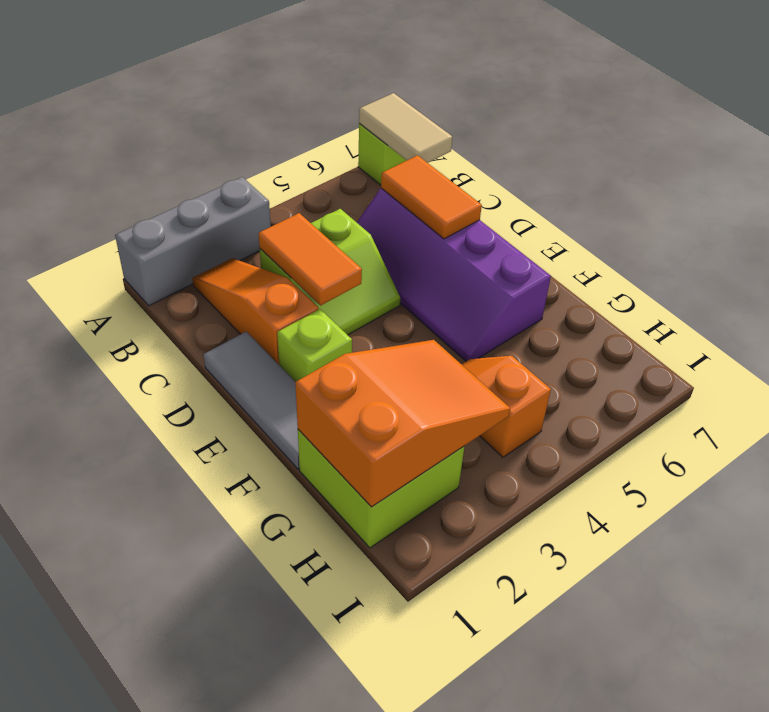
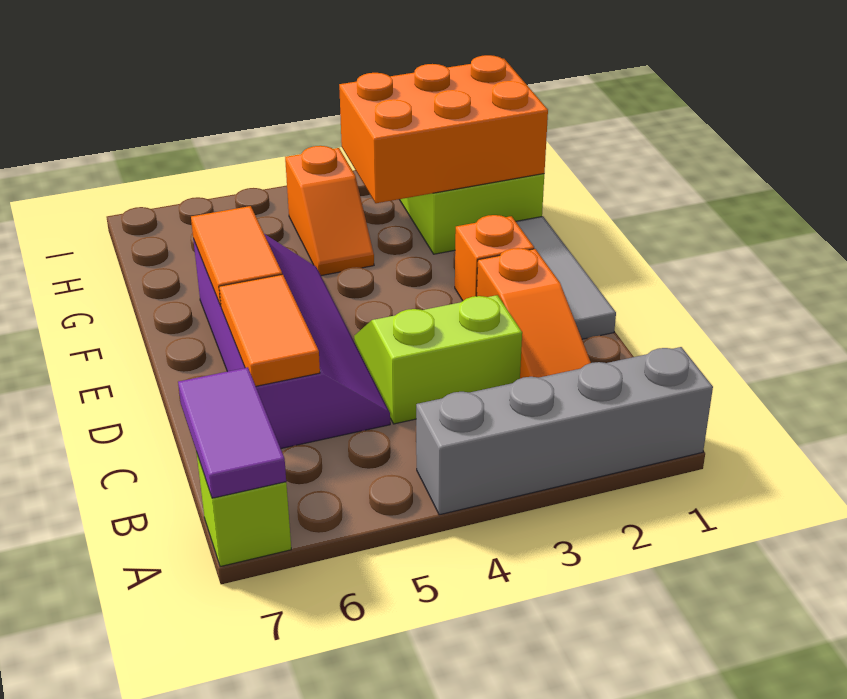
grey brick A1:A3 level 1 -> grey brick A1:A4 level 1
tan tile A7:B7 level 2 -> purple tile A7:B7 level 2
orange tile C3:D3 level 2 -> orange tile E6:F6 level 2
lime brick E2 level 1 -> orange brick E2 level 1
orange slope G1:H3 level 2 top 1 -> orange brick G1:H3 level 2

